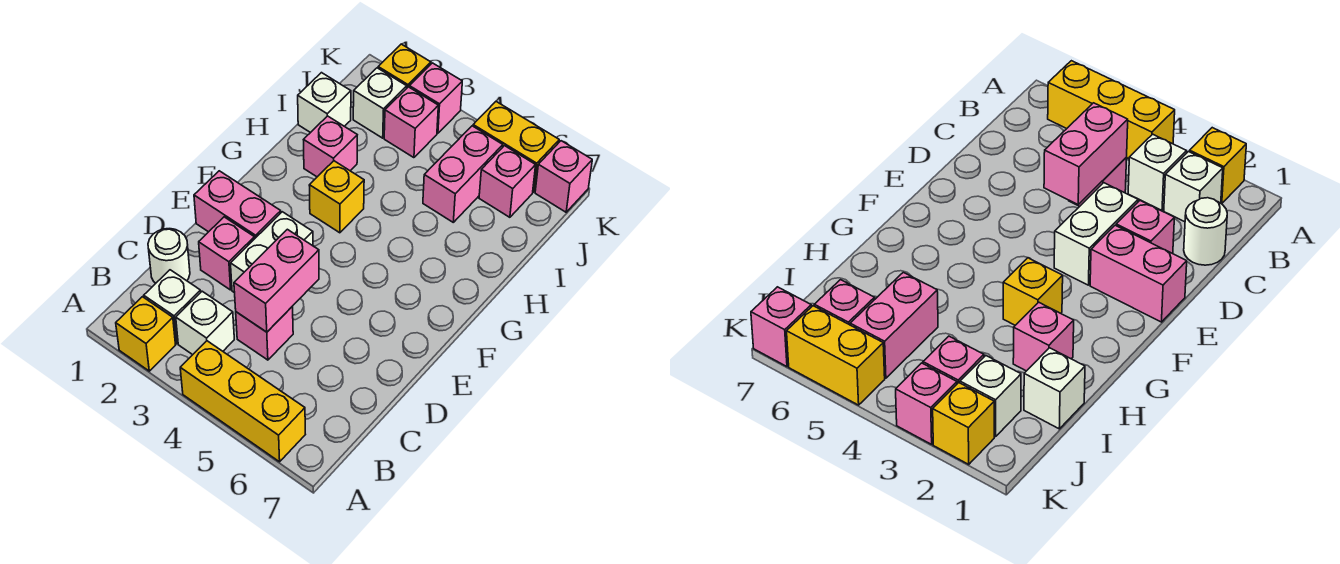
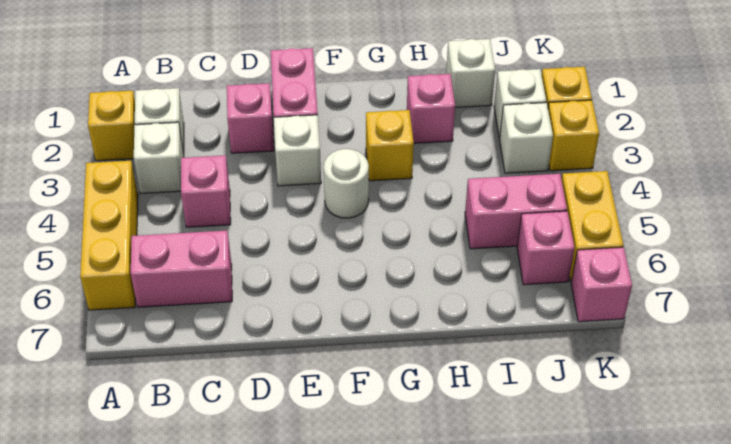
white round brick C1 level 1 -> white round brick F4 level 1
pink brick C4:D4 level 2 -> pink brick B6:C6 level 1
white brick D3:E3 level 1 -> white brick E3 level 1
pink brick J3 level 1 -> white brick J3 level 1
pink brick K3 level 1 -> yellow brick K3 level 1

